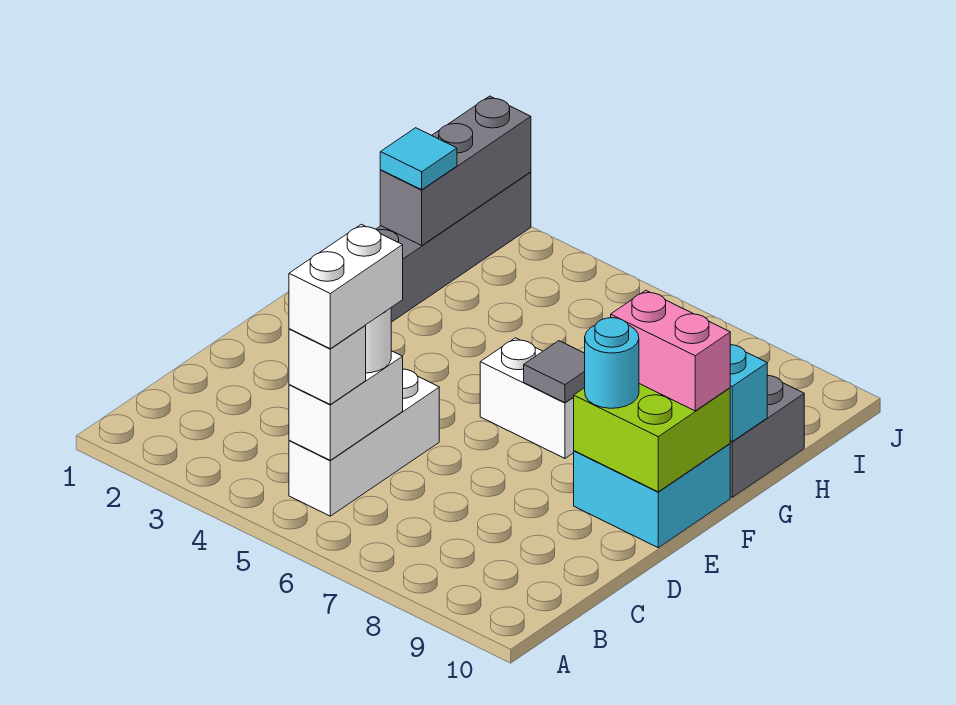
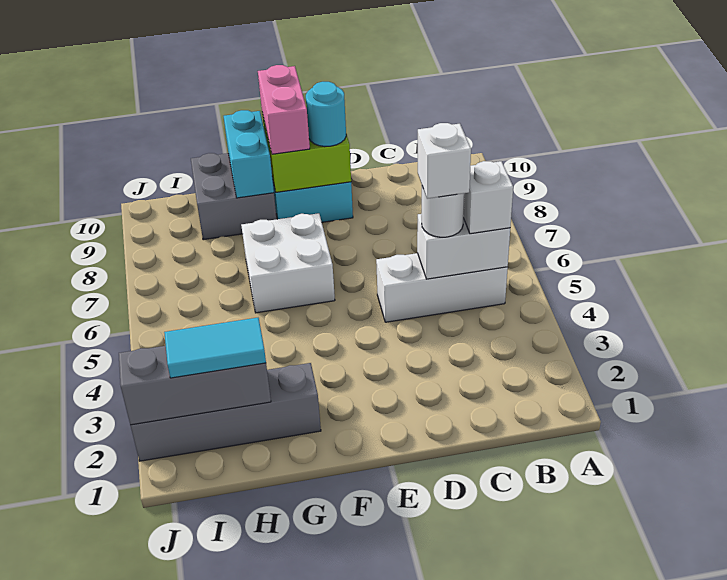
white brick B5:C5 level 4 -> white brick C5 level 4
white brick F6:F7 level 1 -> white brick F6:G7 level 1
grey tile F7 level 2 -> none
cyan tile H2 level 3 -> cyan tile H2:I2 level 3

